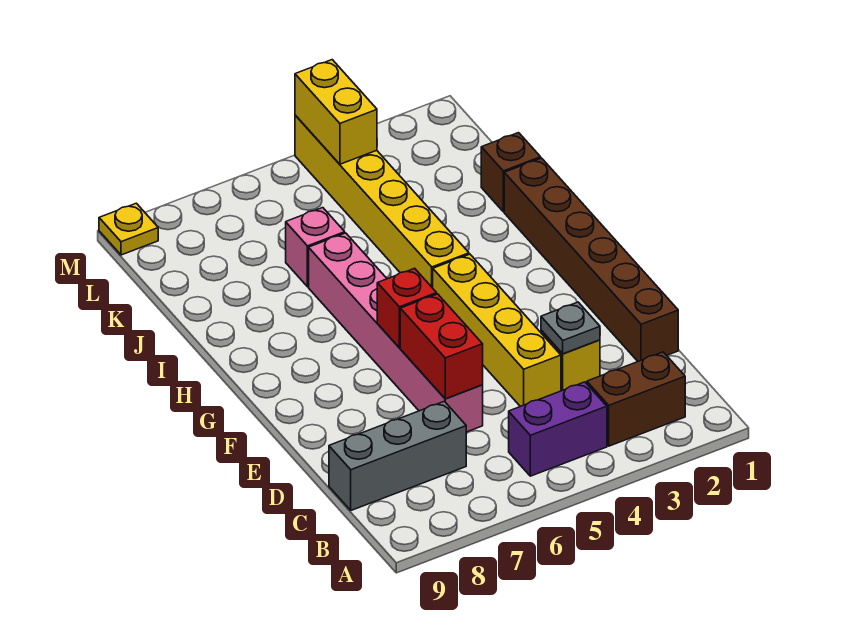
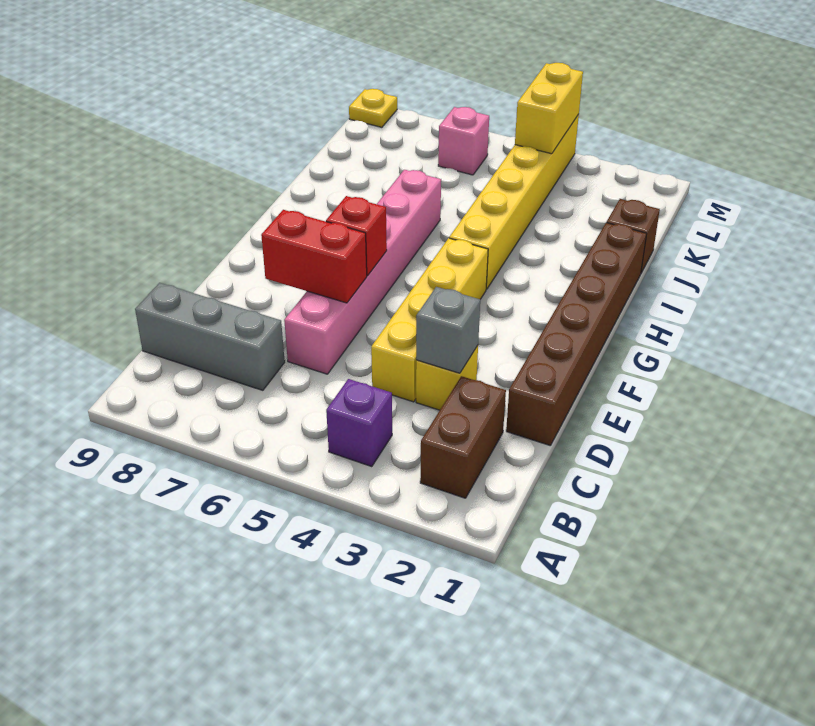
brown brick B2:B3 level 1 -> brown brick B2:C2 level 1
purple brick B4:B5 level 1 -> purple brick B4 level 1
grey plate D3 level 2 -> grey brick D3 level 2
red brick D6:E6 level 2 -> red brick E6:E7 level 2
pink brick J6 level 1 -> pink brick L6 level 1

